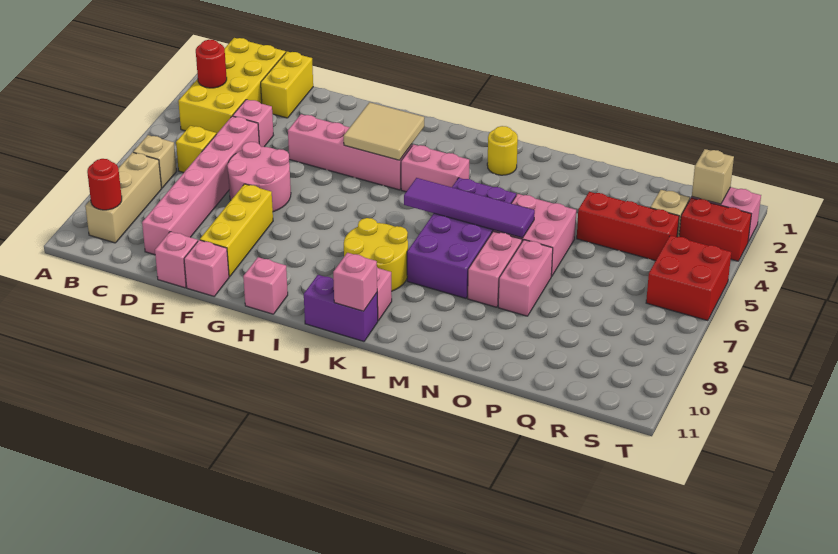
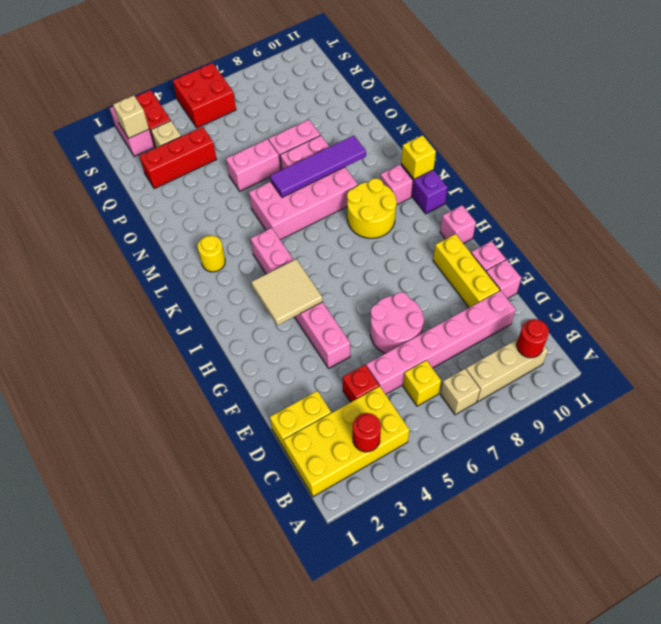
pink brick D4 level 1 -> red brick D4 level 1
yellow brick F8:F10 level 1 -> yellow brick E10:G10 level 1
purple tile K6:N6 level 2 -> purple tile M6:M9 level 2
pink brick K11 level 2 -> yellow brick K11 level 2
purple brick L5:M8 level 1 -> pink brick L5:M8 level 1
pink brick N5:O6 level 1 -> pink brick O5:O6 level 1
red brick P4:R4 level 1 -> red brick Q2:Q4 level 1

